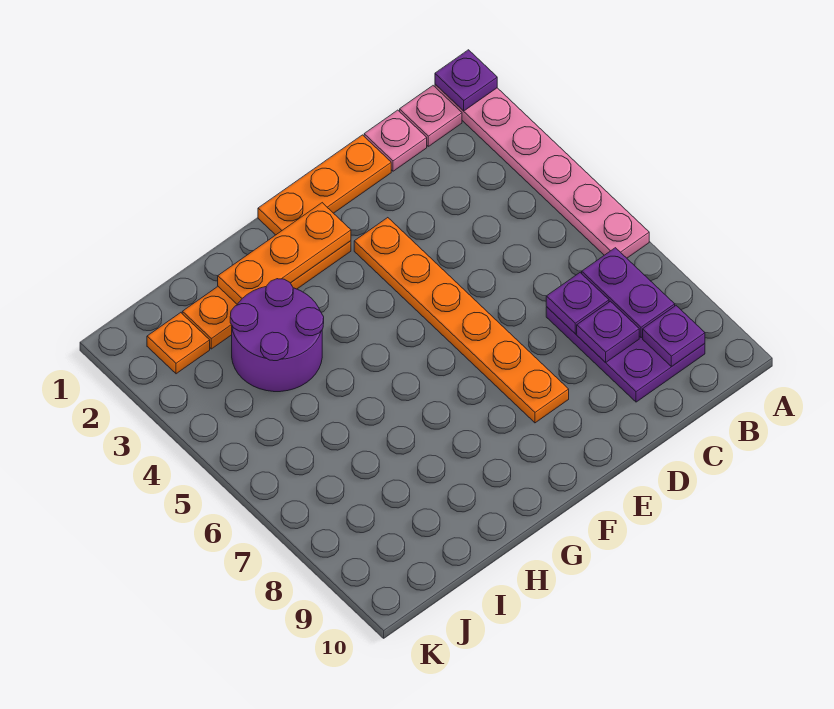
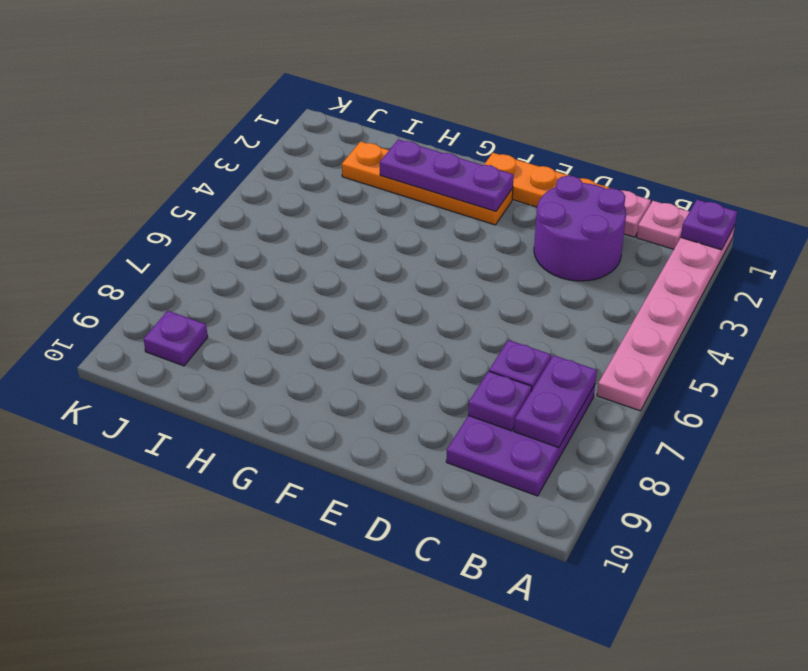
purple plate B9 level 2 -> purple plate J9 level 1
orange plate E3:E8 level 1 -> none
orange plate F2:H2 level 2 -> purple plate F2:H2 level 2
purple round brick H3:I4 level 1 -> purple round brick C2:D3 level 1
orange plate J2 level 1 -> none

